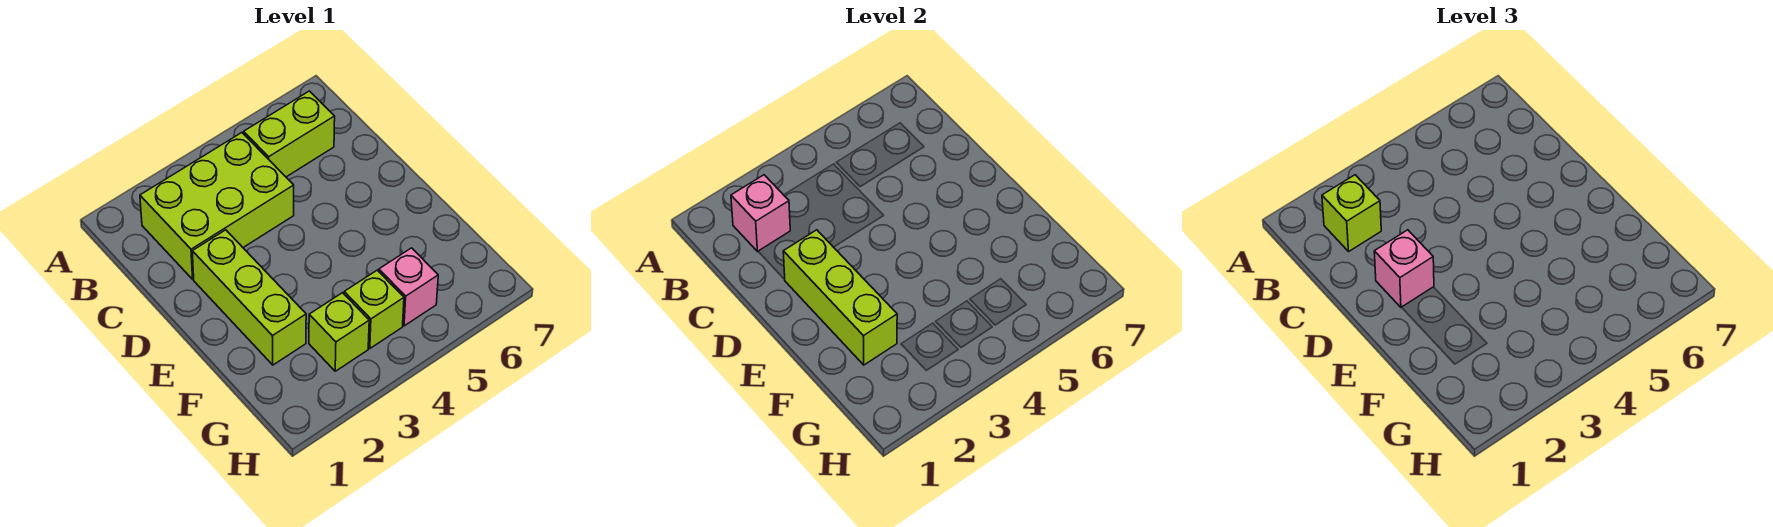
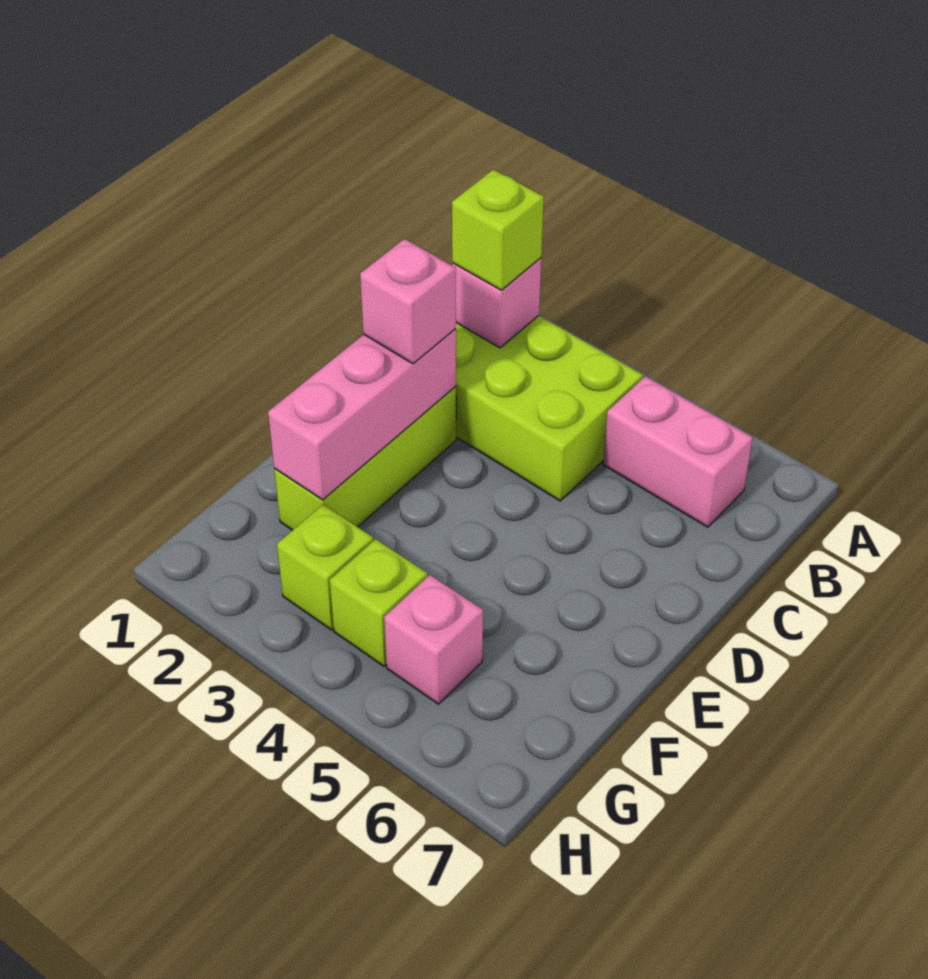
lime brick B5:B6 level 1 -> pink brick B5:B6 level 1
lime brick D2:F2 level 2 -> pink brick D2:F2 level 2

